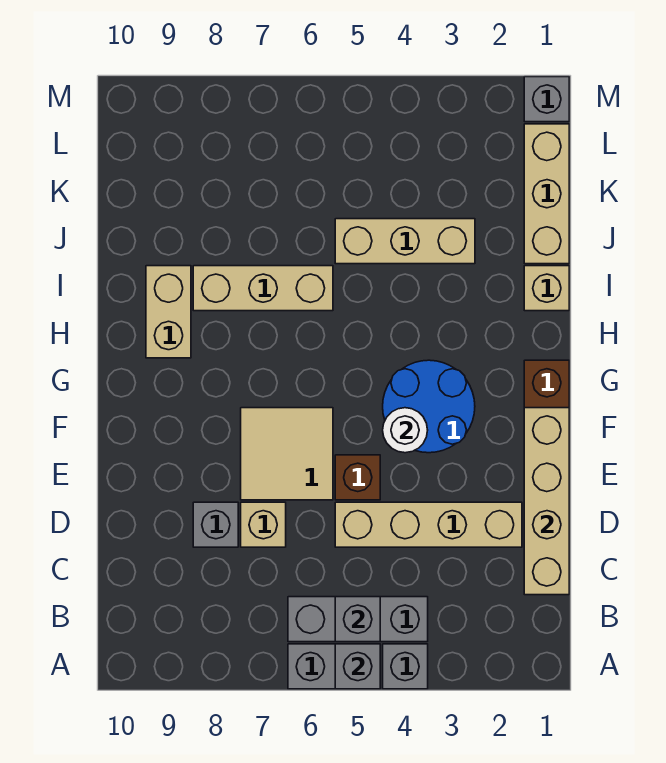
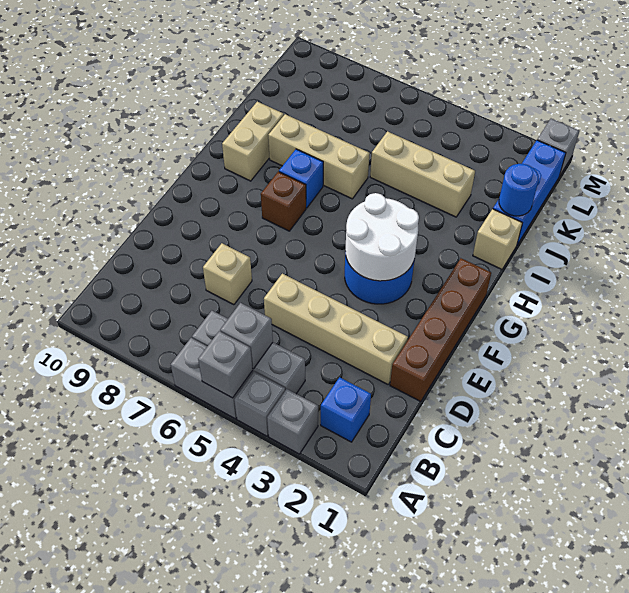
none -> blue brick B2 level 1
tan brick C1:F1 level 2 -> none
grey brick D8 level 1 -> grey brick A3 level 1
brown brick E5 level 1 -> brown brick G7 level 1
tan tile E6:F7 level 1 -> none
white round brick F4 level 2 -> white round brick F3:G4 level 2
none -> blue brick H7 level 1
tan brick J1:L1 level 1 -> blue brick J1:L1 level 1
none -> blue round brick J1 level 2

